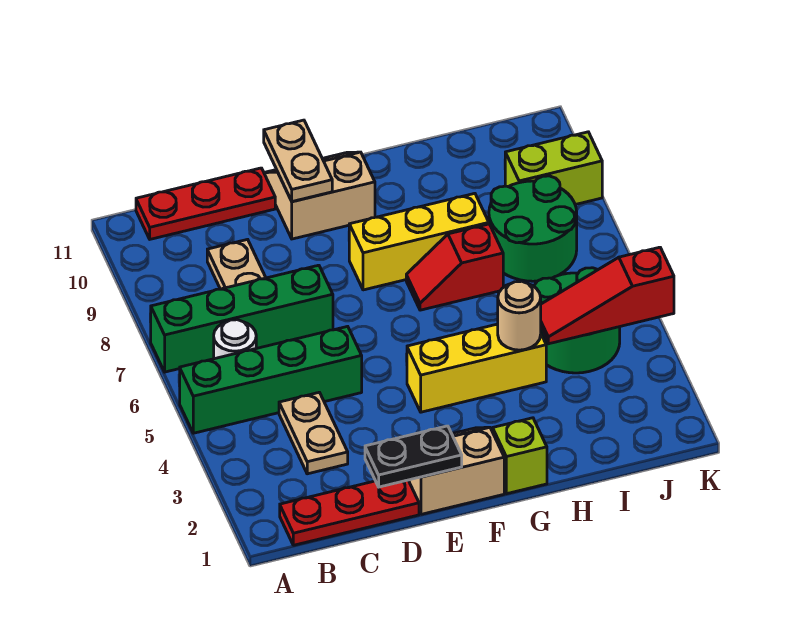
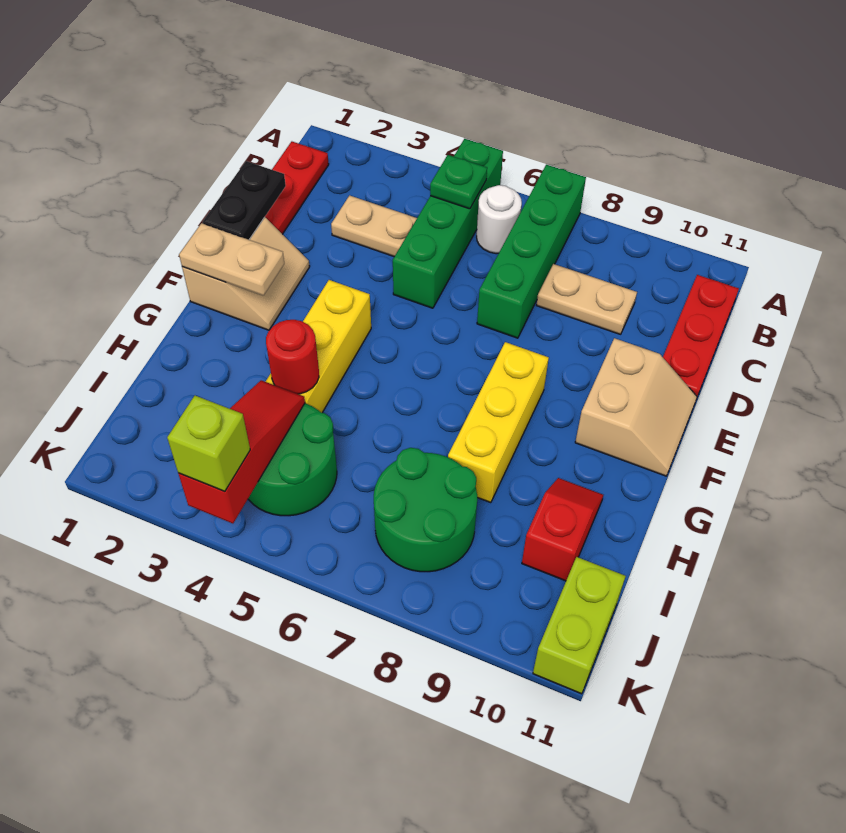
none -> green plate B5 level 2
tan plate E10:E11 level 2 -> tan plate F1:F2 level 2
lime brick G1 level 1 -> lime brick K4 level 3
red slope G7:H7 level 1 top H -> red slope H10:I10 level 1 top I
tan round brick H4 level 2 -> red round brick H4 level 2
lime brick J9:K9 level 1 -> lime brick J11:K11 level 1

